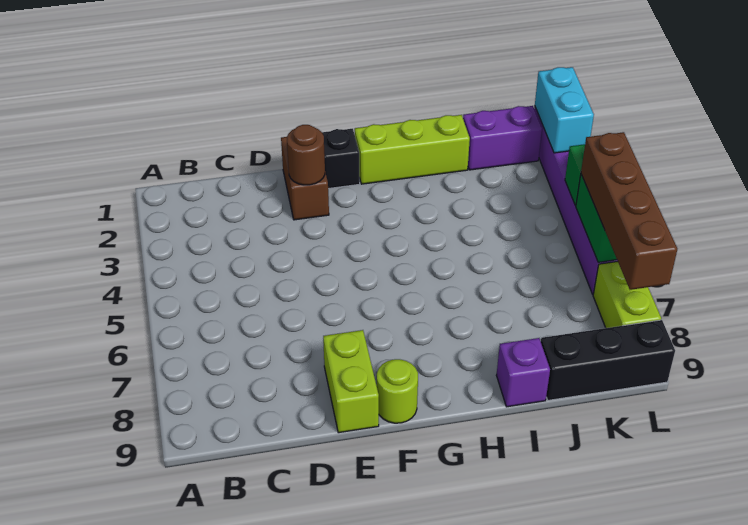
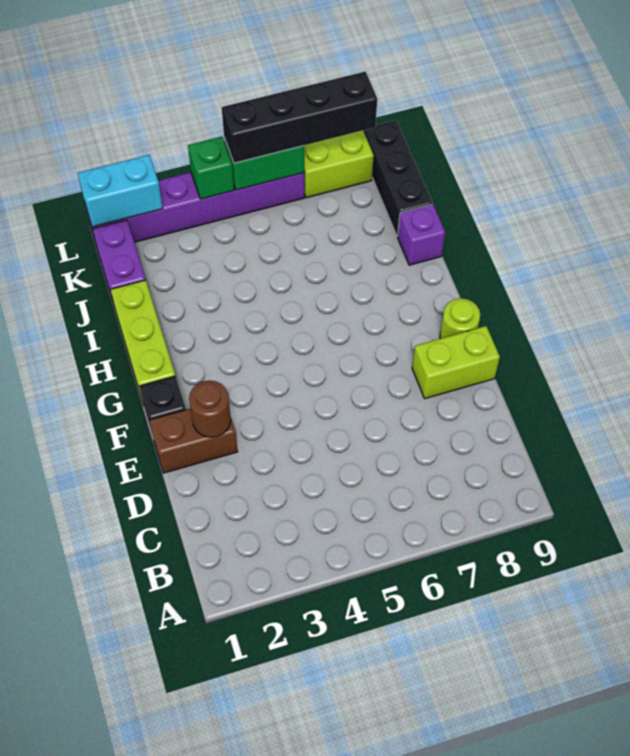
brown brick L5:L8 level 3 -> black brick L5:L8 level 3

